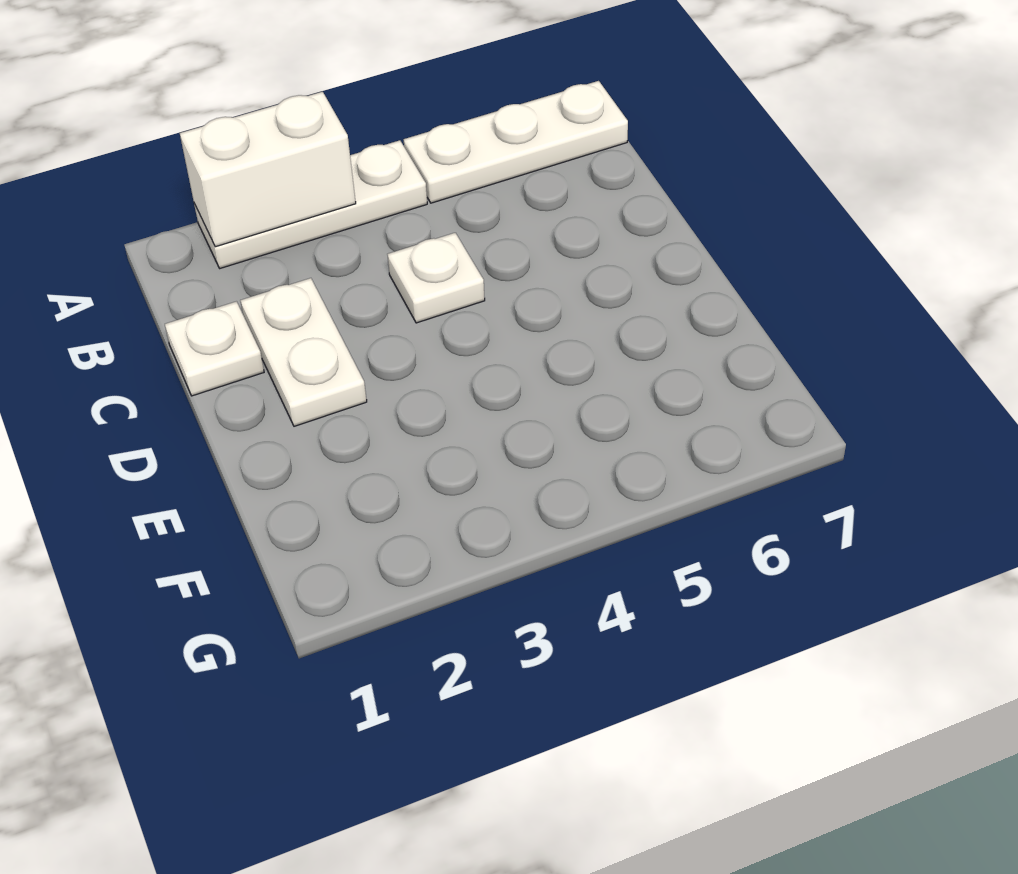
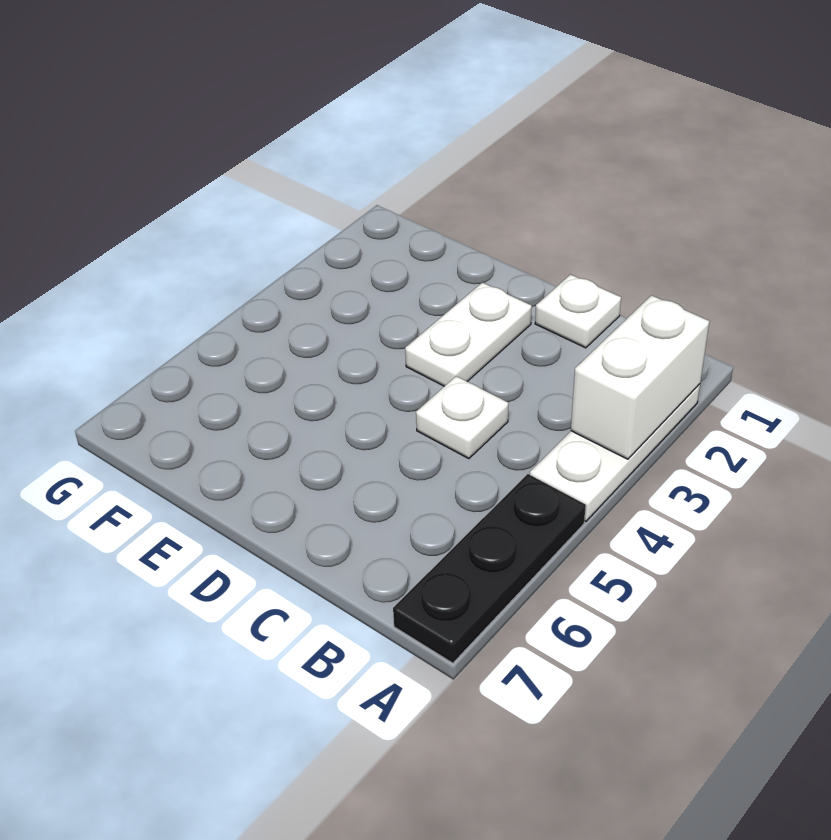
white plate A5:A7 level 1 -> black plate A5:A7 level 1
white plate C2:D2 level 1 -> white plate D2:D3 level 1

